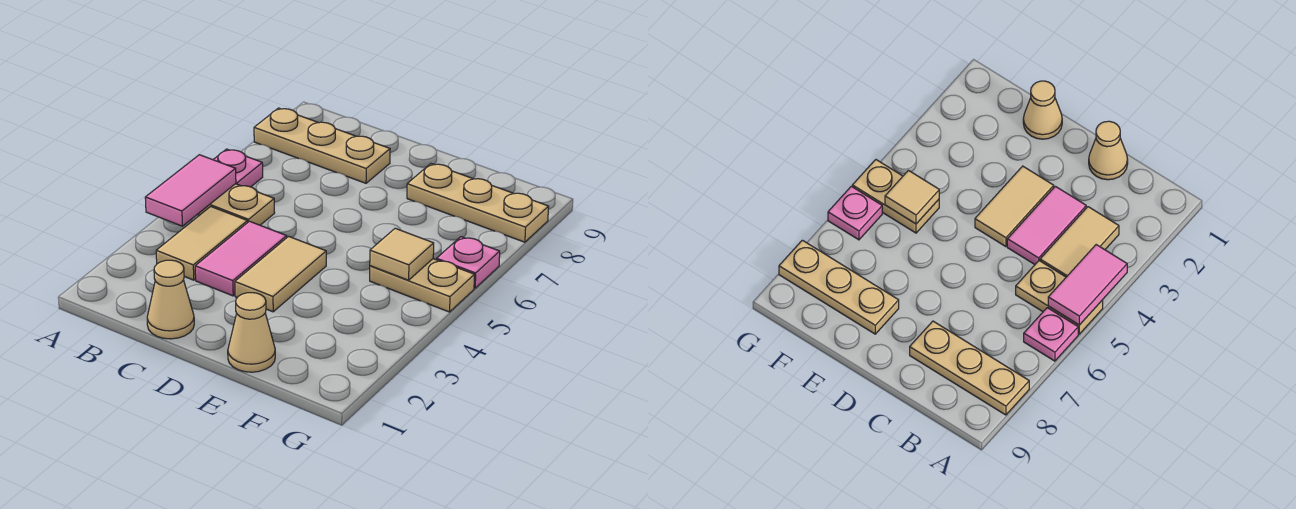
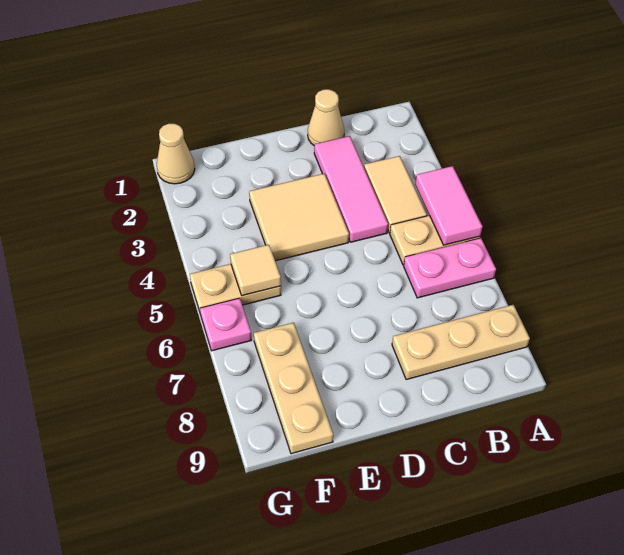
pink plate A6 level 1 -> pink plate A6:B6 level 1
pink tile C3:C4 level 1 -> pink tile C2:C4 level 1
tan tile D3:D4 level 1 -> tan tile D3:E4 level 1
tan cone E1 level 1 -> tan cone G1 level 1
tan plate E8:G8 level 1 -> tan plate F7:F9 level 1

